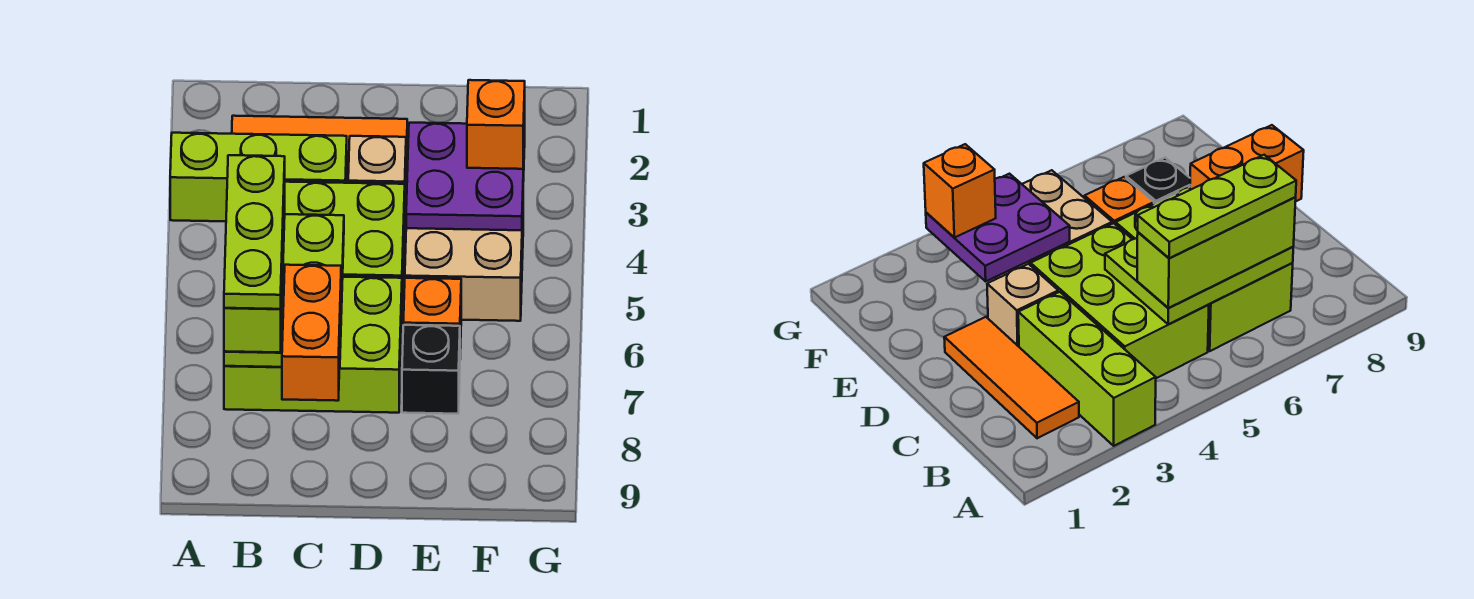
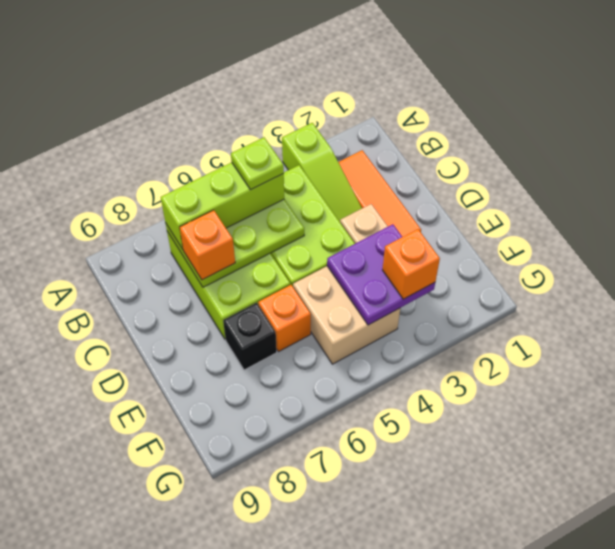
lime brick A3:C3 level 1 -> lime slope A3:C3 level 1 top A
lime plate B5:B7 level 4 -> lime plate B5 level 4
orange brick C7:C8 level 3 -> orange brick C7 level 3

